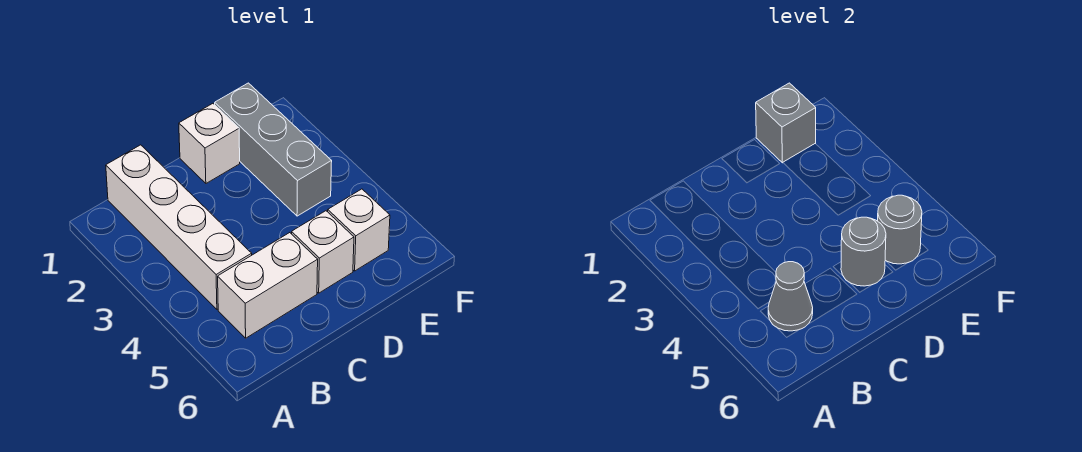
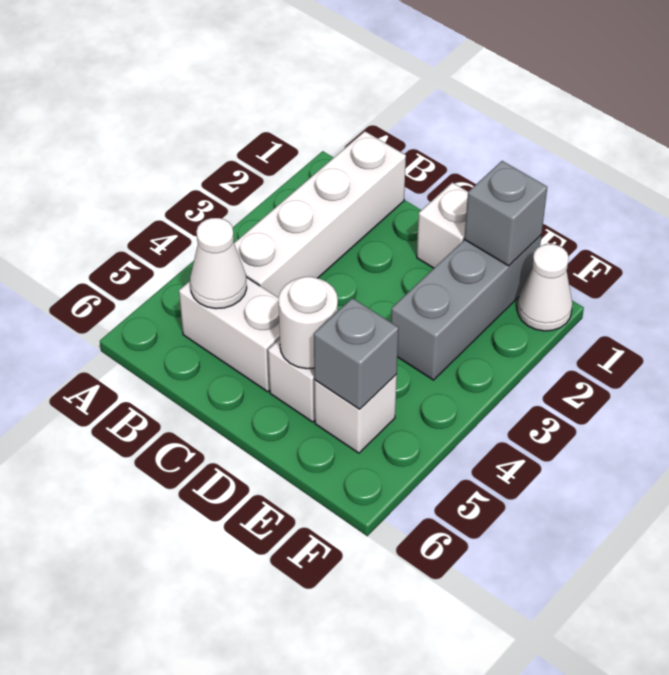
grey cone B5 level 2 -> white cone B5 level 2
grey round brick D5 level 2 -> white round brick D5 level 2
grey round brick E5 level 2 -> grey brick E5 level 2
none -> white cone F1 level 1

